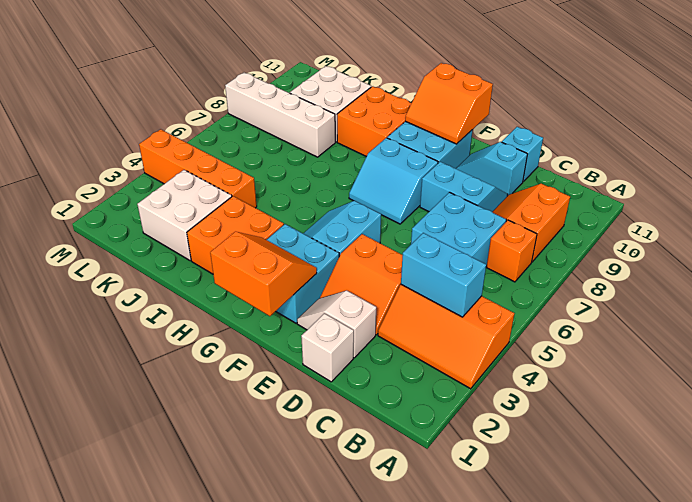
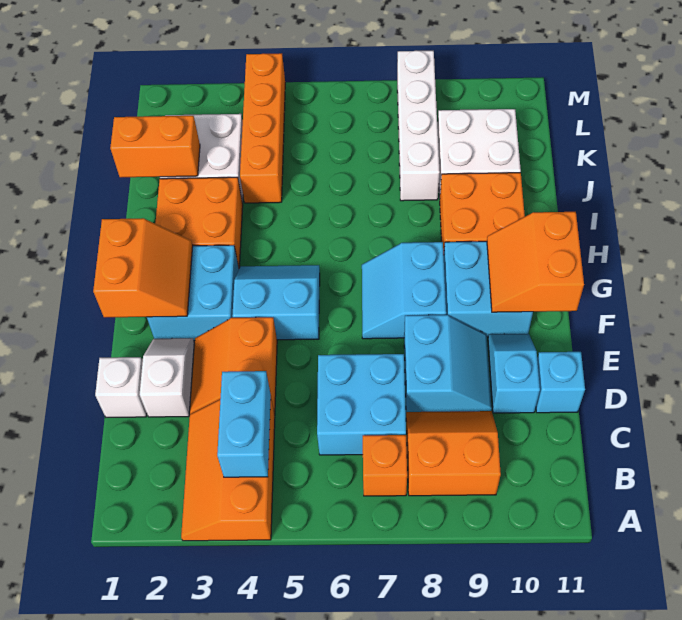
none -> orange brick J1:J2 level 2

